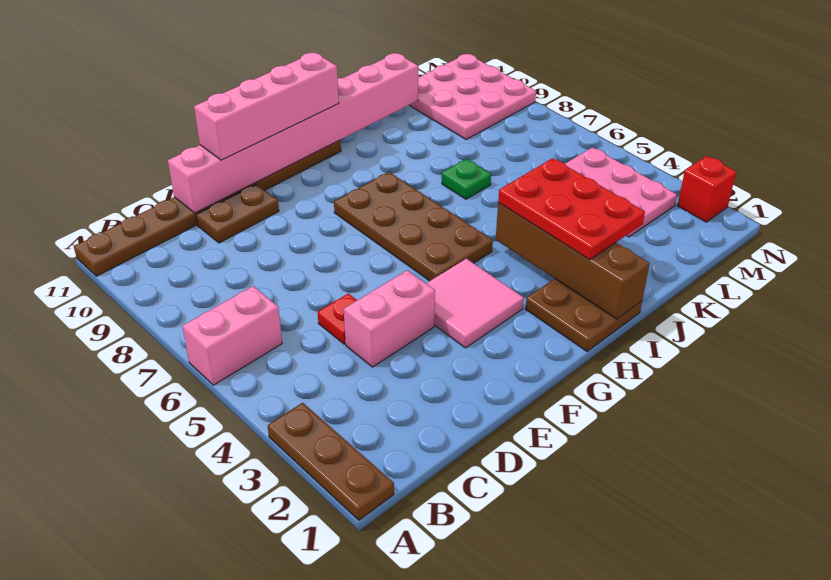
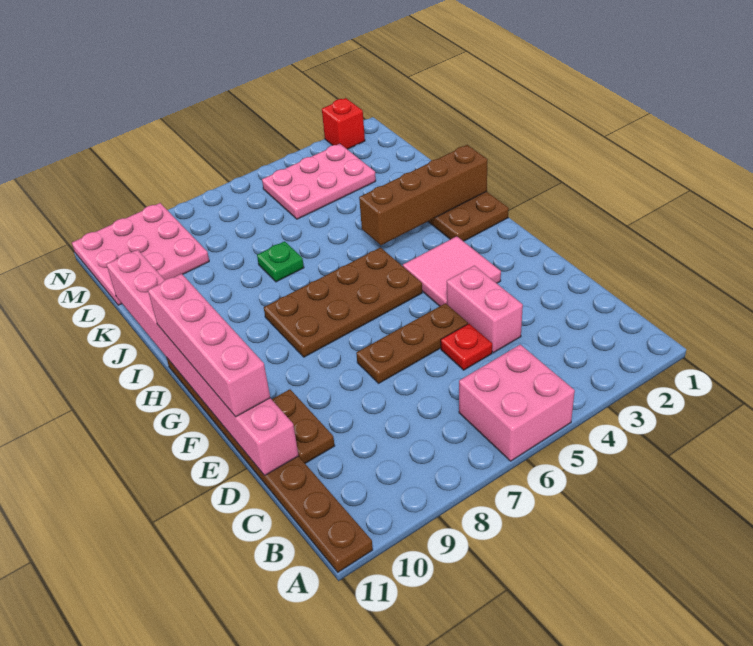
brown plate A1:A3 level 1 -> brown plate E5:E7 level 1
pink brick A6:B6 level 1 -> pink brick A5:B6 level 1
red plate I2:J4 level 3 -> none

